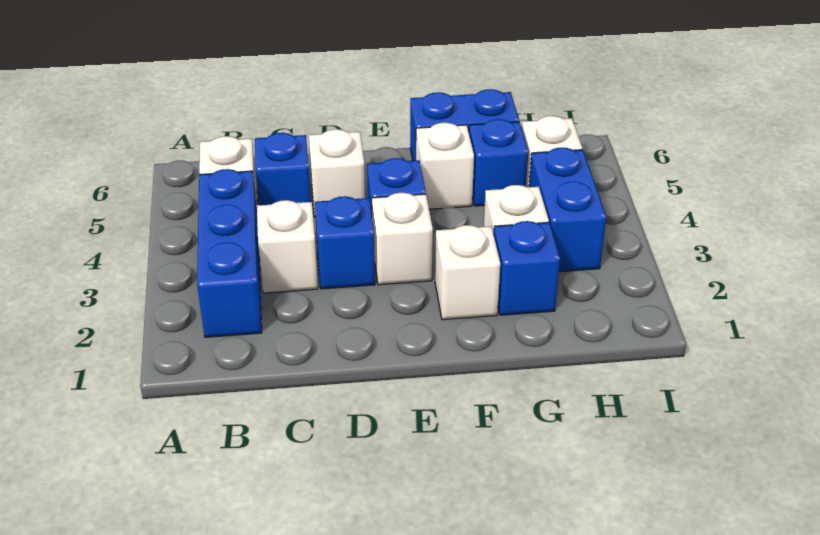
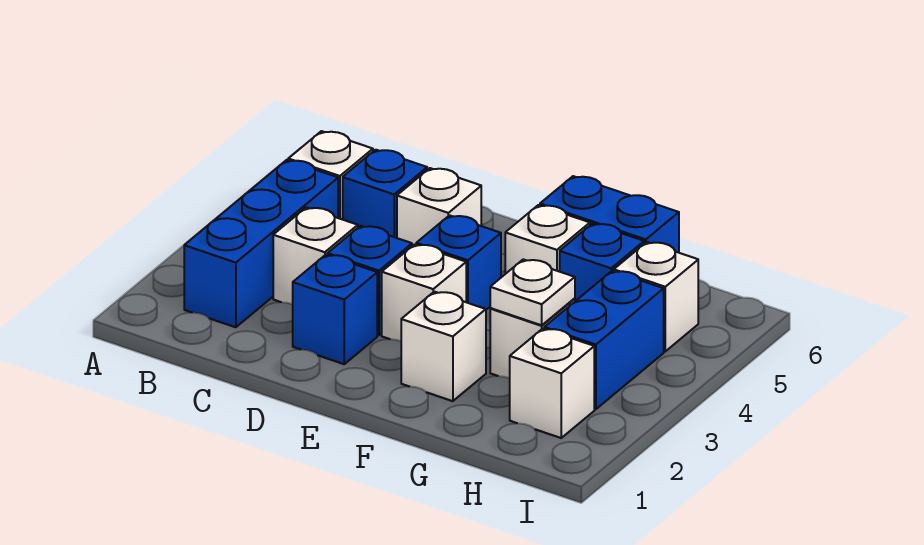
blue brick G2 level 1 -> blue brick D2 level 1
none -> white plate G3 level 2
none -> white brick H2 level 1

